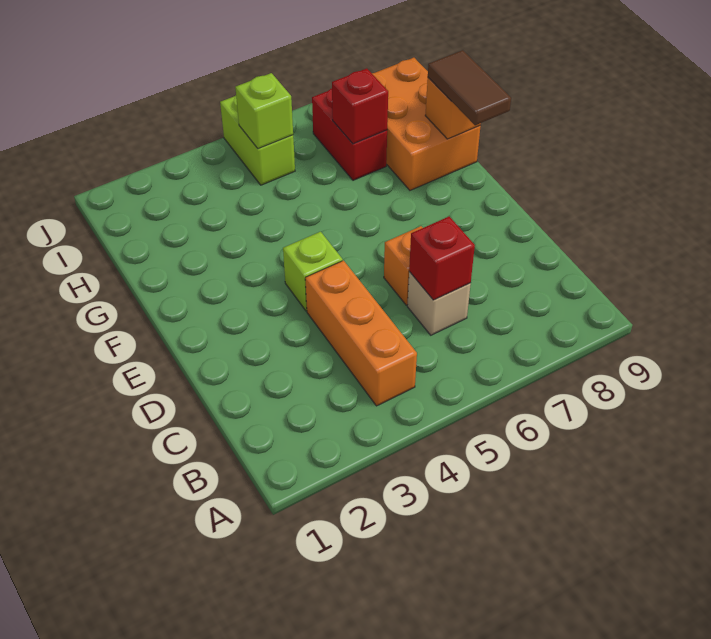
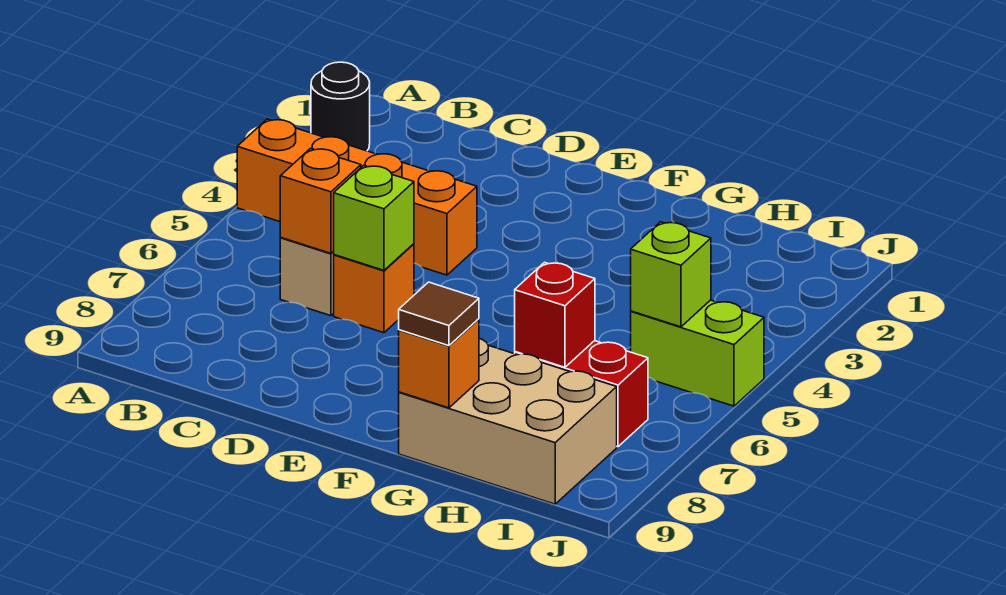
none -> black round brick A2 level 1
orange brick B4:D4 level 1 -> orange brick A4:D4 level 1
red brick C6 level 2 -> orange brick C6 level 2
lime brick E4 level 1 -> lime brick D6 level 2
brown tile F9:G9 level 3 -> brown tile G9 level 3
orange brick G8:I9 level 1 -> tan brick G8:I9 level 1

